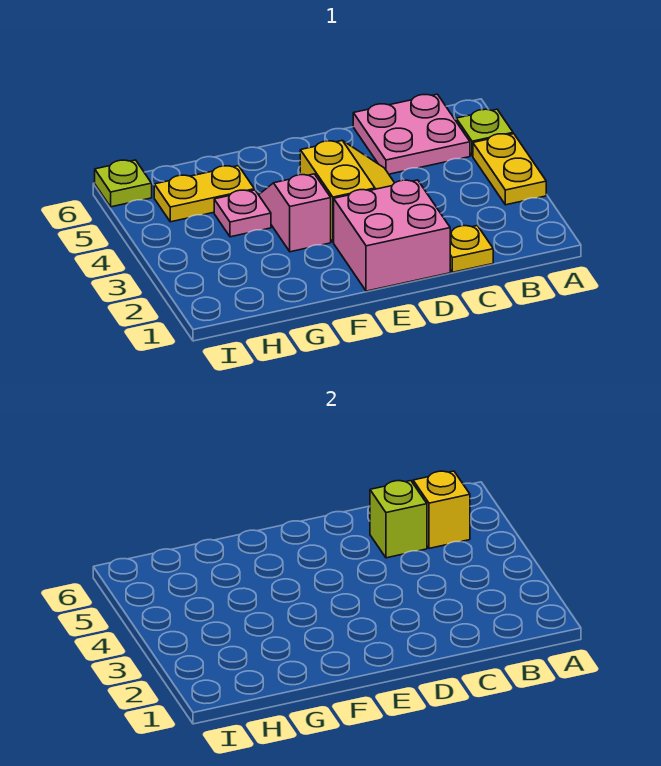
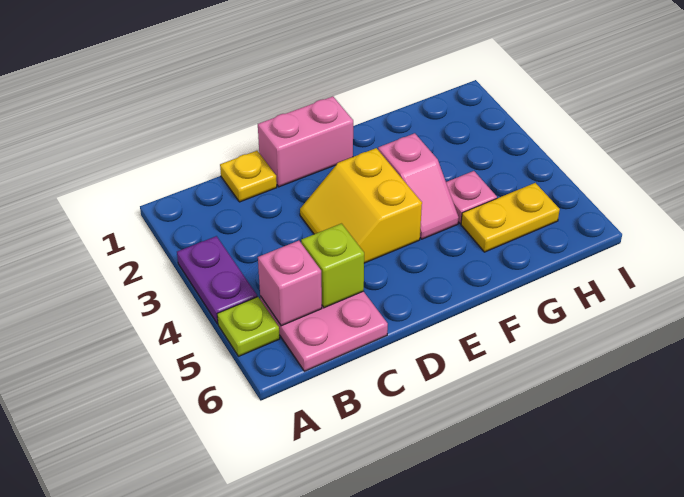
yellow plate A3:A4 level 1 -> purple plate A3:A4 level 1
yellow brick B5 level 2 -> pink brick B5 level 2
pink brick D1:E2 level 1 -> pink brick D1:E1 level 1
lime plate I6 level 1 -> none

